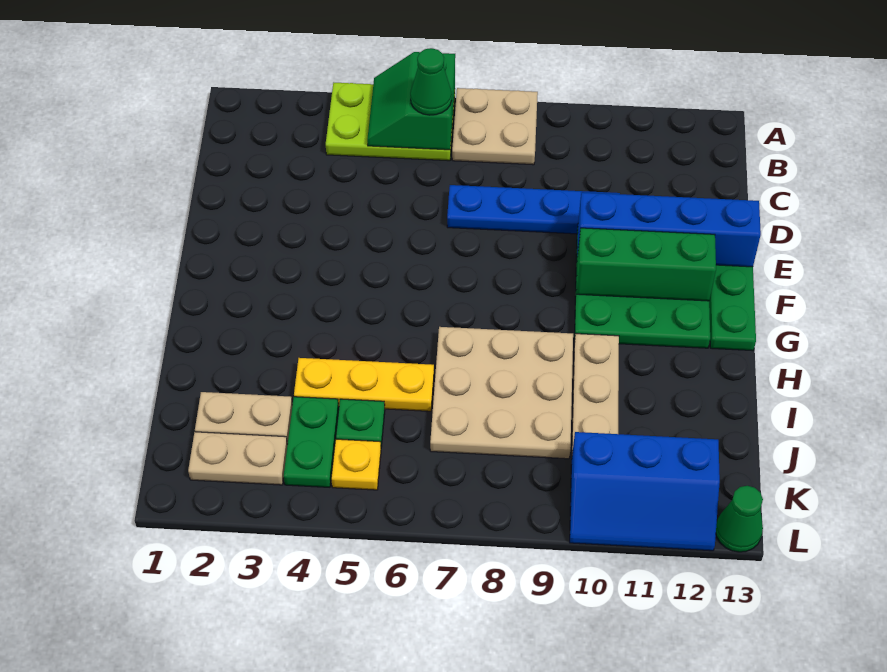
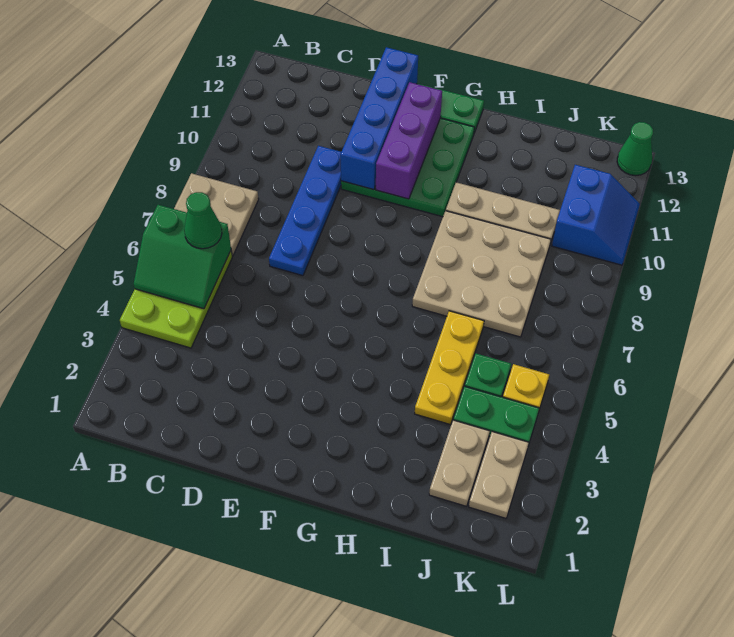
green brick F10:F12 level 2 -> purple brick F10:F12 level 2
blue slope K10:L12 level 1 top K -> blue slope K10:L11 level 1 top K

